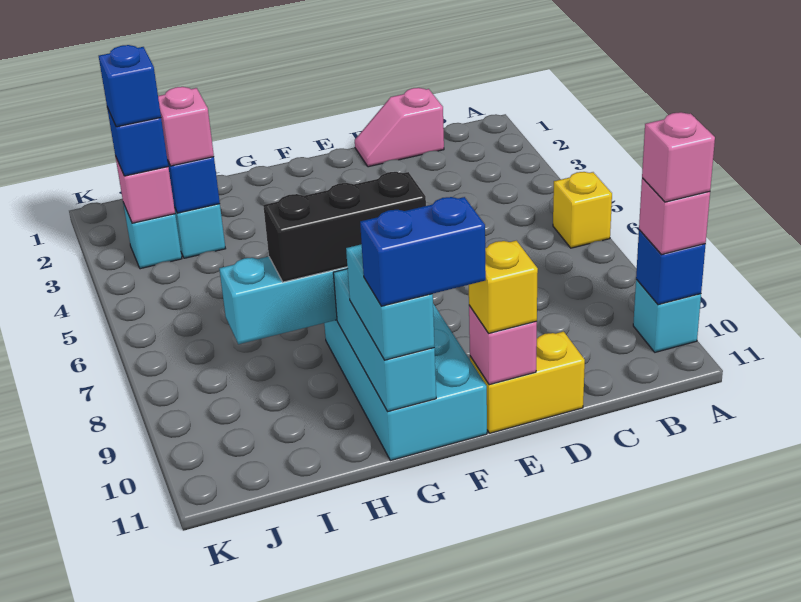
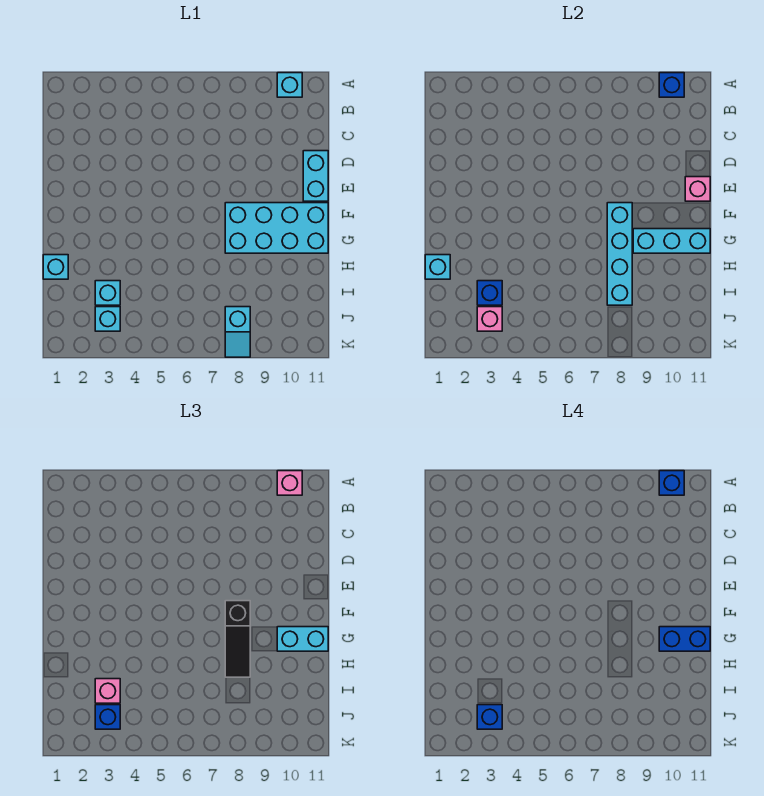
yellow brick A6 level 1 -> none
pink brick A10 level 4 -> blue brick A10 level 4
pink slope C1:D1 level 1 top C -> none
yellow brick D11:E11 level 1 -> cyan brick D11:E11 level 1
yellow brick E11 level 3 -> none
black brick F8:H8 level 3 -> black slope F8:H8 level 3 top F
blue brick F11:G11 level 4 -> blue brick G10:G11 level 4
none -> cyan brick H1 level 1
none -> cyan brick H1 level 2
none -> cyan slope J8:K8 level 1 top J

